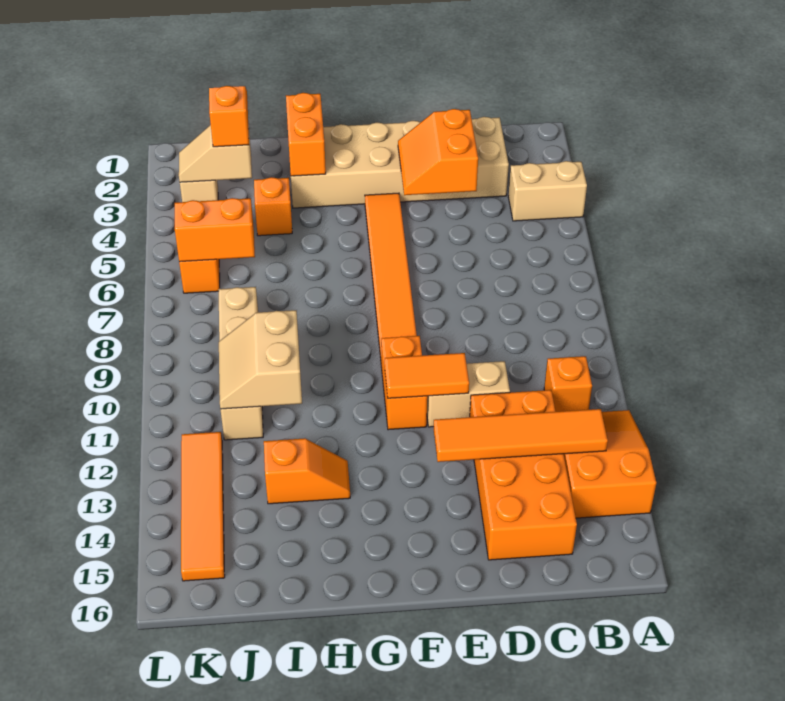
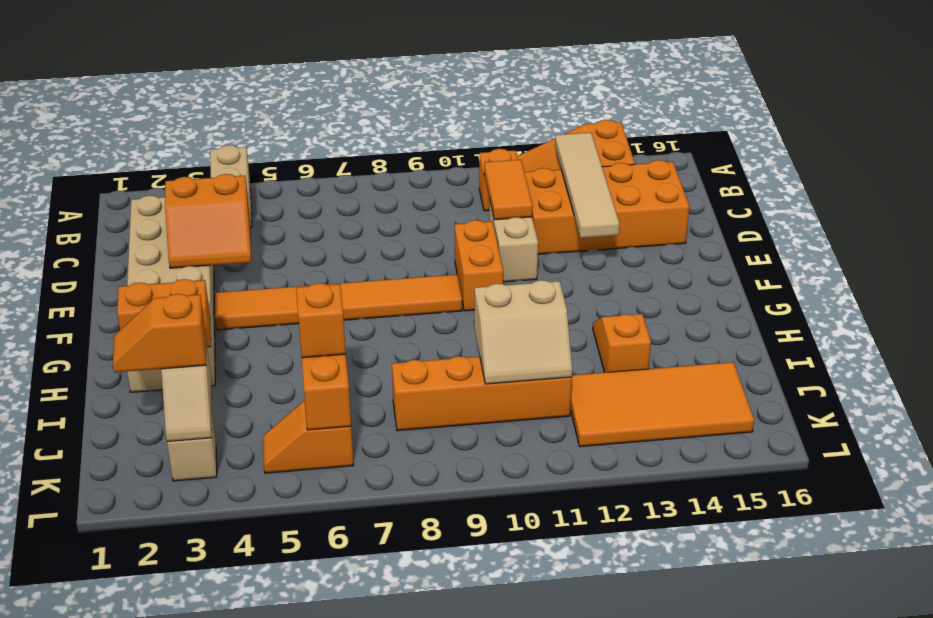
orange tile B13:E13 level 2 -> tan tile B13:E13 level 2
orange tile E11:F11 level 2 -> orange tile C11:D11 level 2
orange brick F10:F11 level 1 -> orange brick E10:F10 level 1
orange brick I4 level 1 -> orange brick J6 level 3
tan brick J8:J11 level 1 -> orange brick J8:J11 level 1
orange tile K12:K15 level 1 -> orange tile J12:K15 level 1

